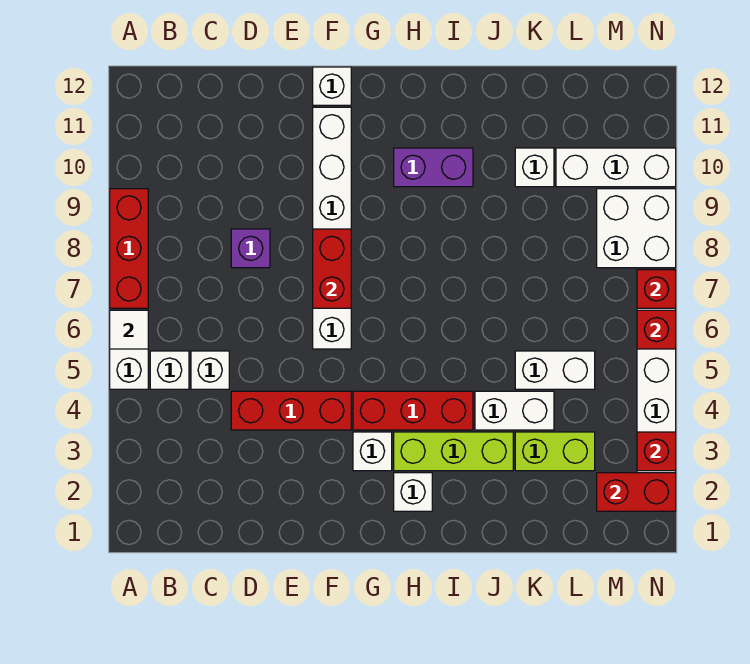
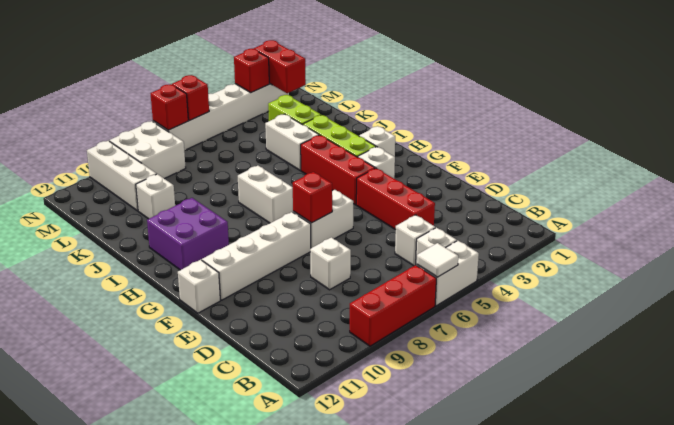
purple brick D8 level 1 -> white brick D8 level 1
red brick F7:F8 level 2 -> red brick F7 level 2
purple brick H10:I10 level 1 -> purple brick H10:I11 level 1
white brick K5:L5 level 1 -> white brick H7:I7 level 1

